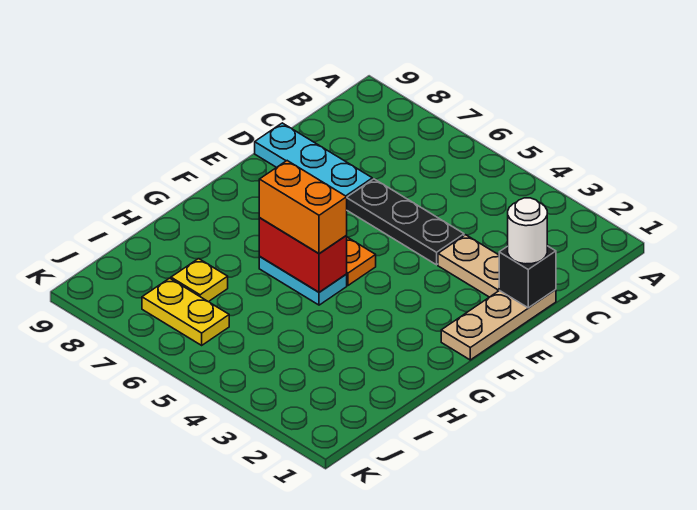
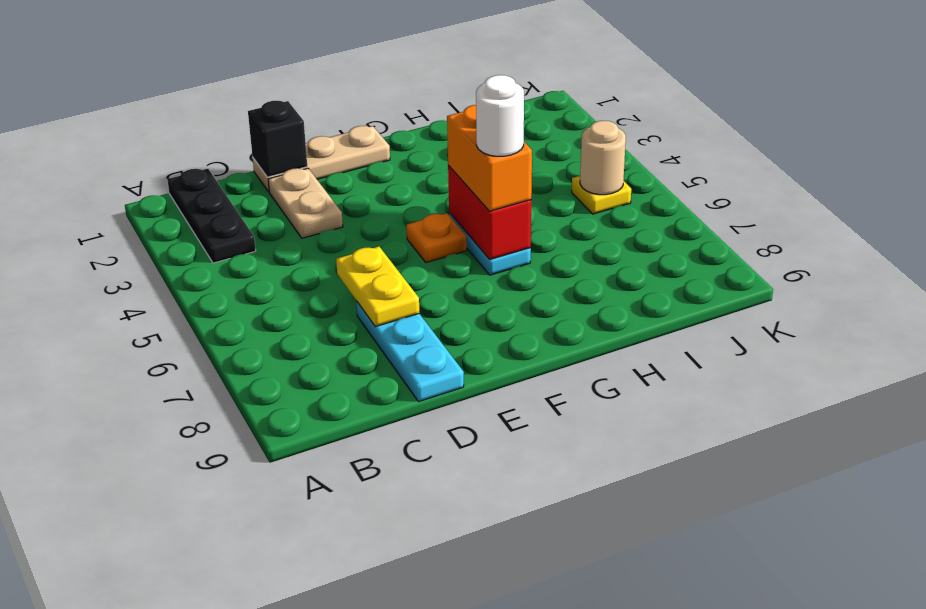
white round brick D1 level 3 -> white round brick G6 level 4
black plate D4:D6 level 1 -> black plate B1:B3 level 1
yellow plate I7 level 1 -> yellow plate J5 level 1
none -> tan round brick J5 level 2
yellow plate J6:J7 level 1 -> yellow plate D6:D7 level 2

